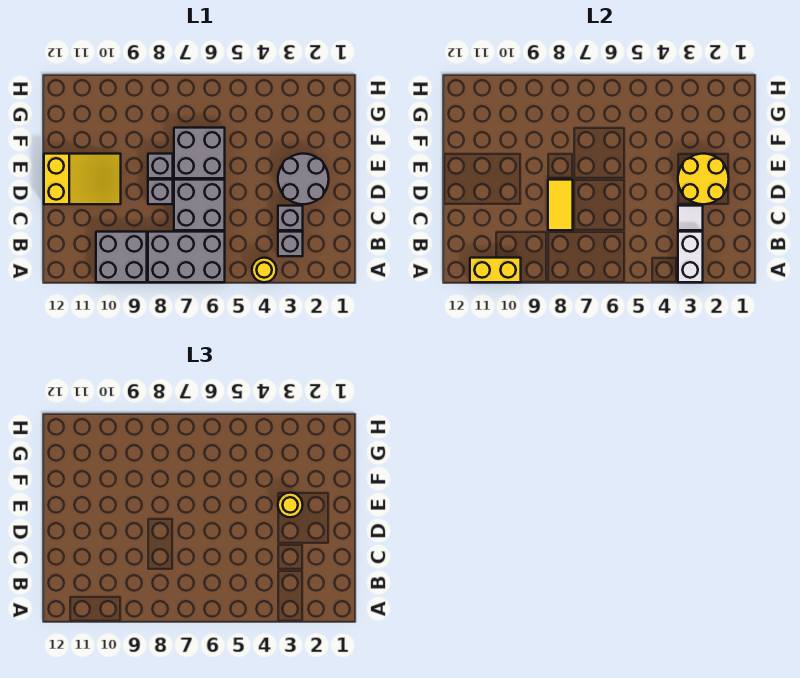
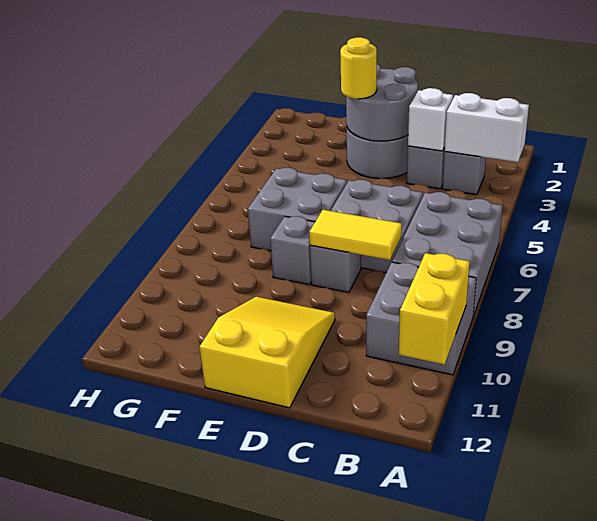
yellow round brick A4 level 1 -> none
white tile C3 level 2 -> white brick C3 level 2
yellow round brick D2:E3 level 2 -> grey round brick D2:E3 level 2

